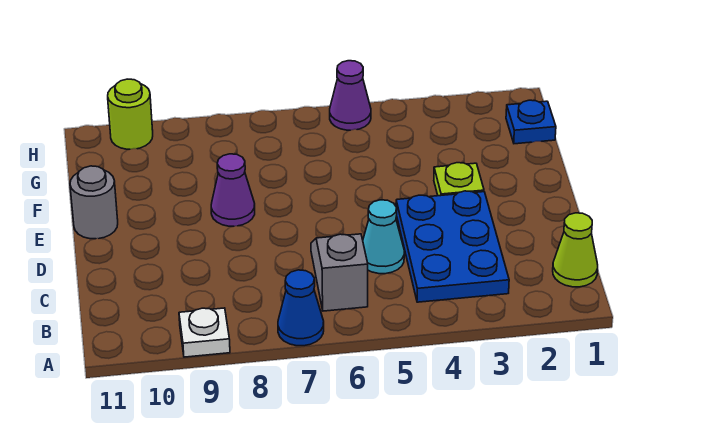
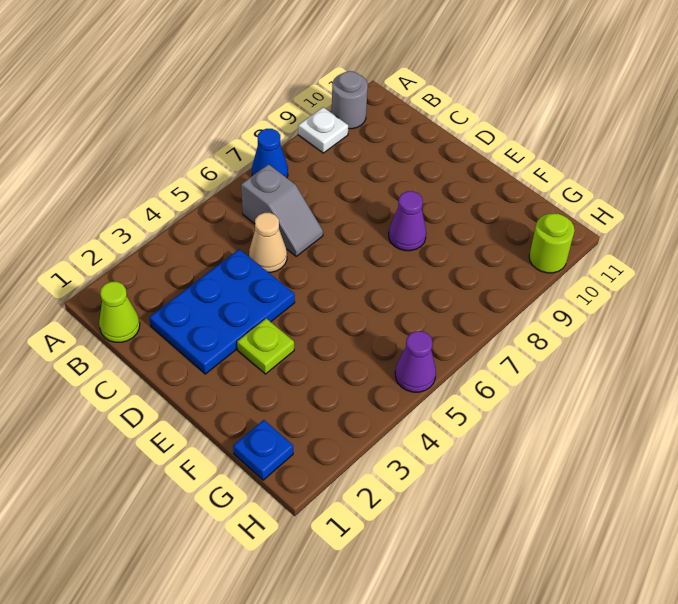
blue plate B3:D4 level 1 -> blue plate C2:D4 level 1
cyan cone C5 level 1 -> tan cone C5 level 1
grey round brick E11 level 1 -> grey round brick A10 level 1

